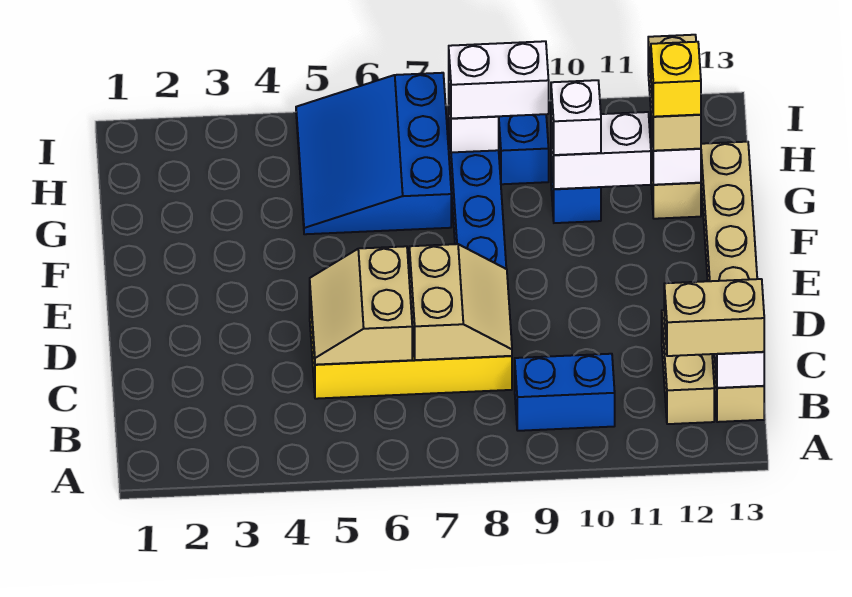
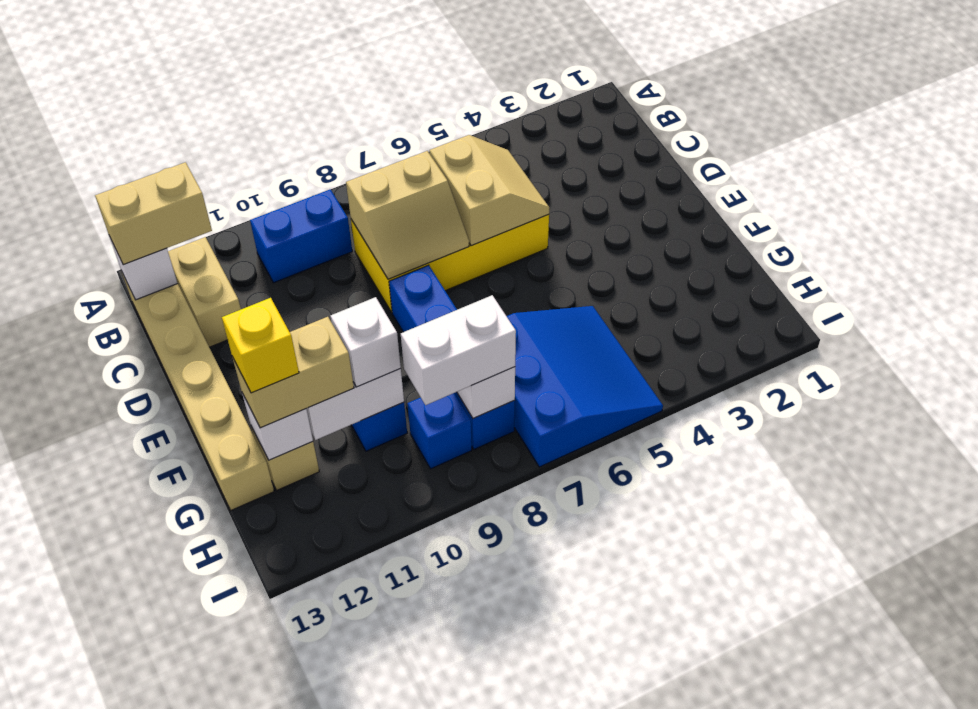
tan slope C7:D8 level 2 top 7 -> tan slope C7:D8 level 2 top C
tan brick G12:H12 level 3 -> tan brick G11:G12 level 3

